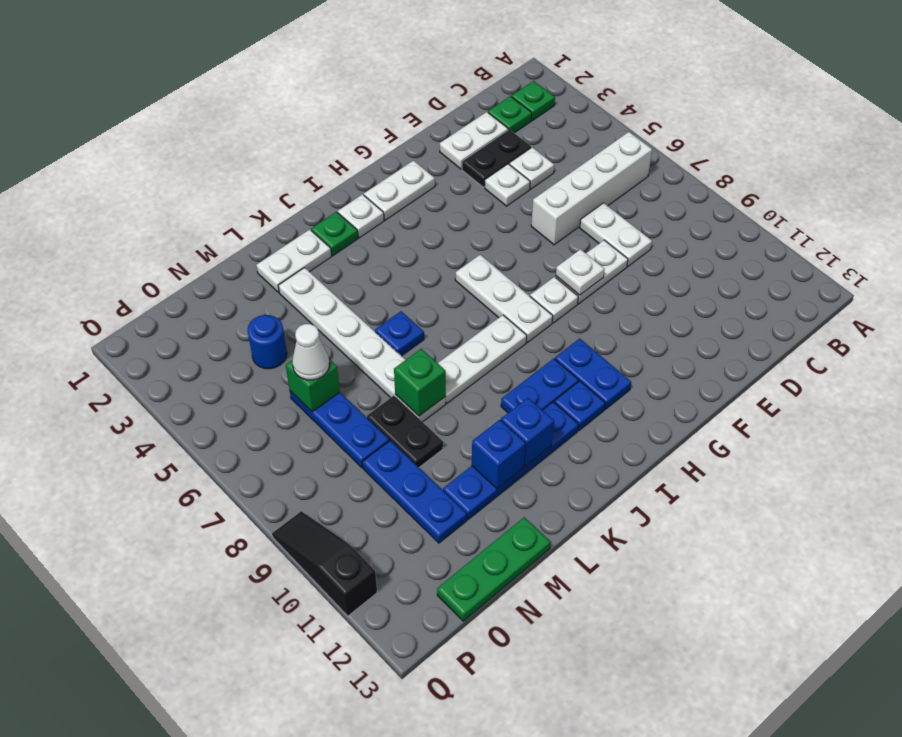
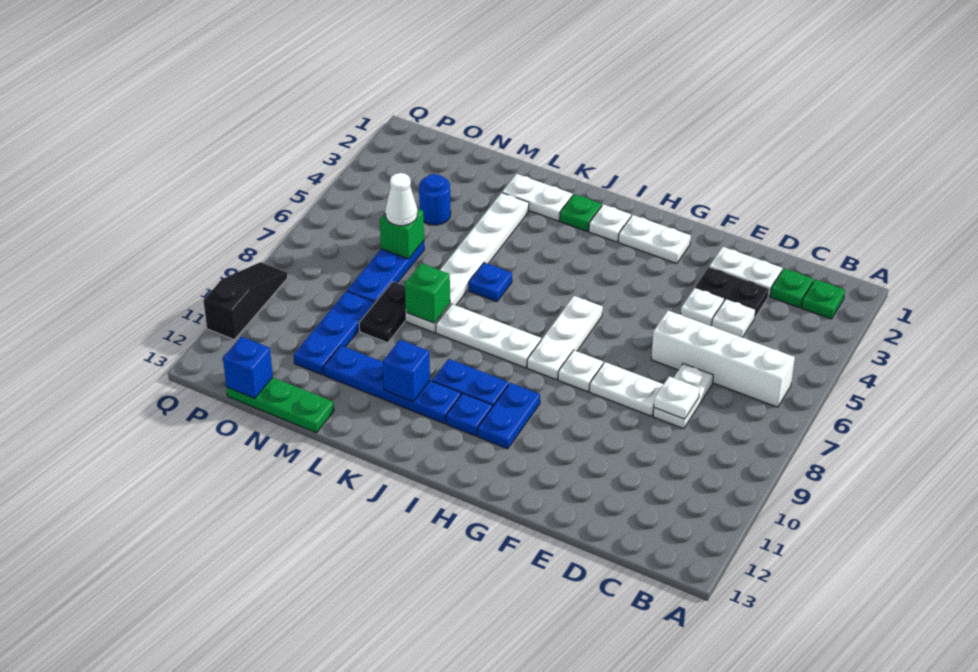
white plate F8 level 2 -> white plate D8 level 2
blue brick L11 level 2 -> blue brick O13 level 2

